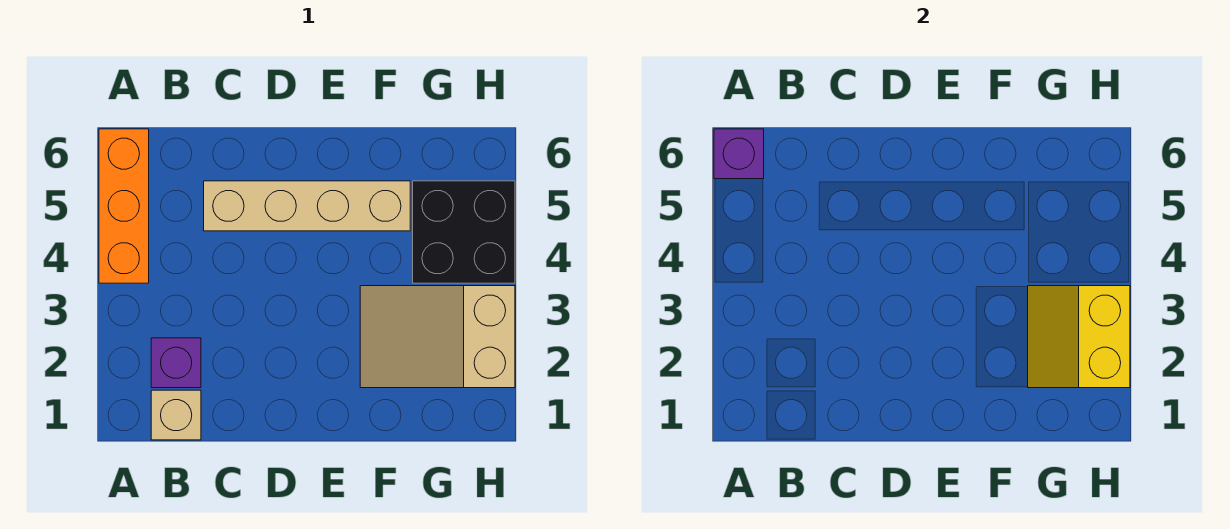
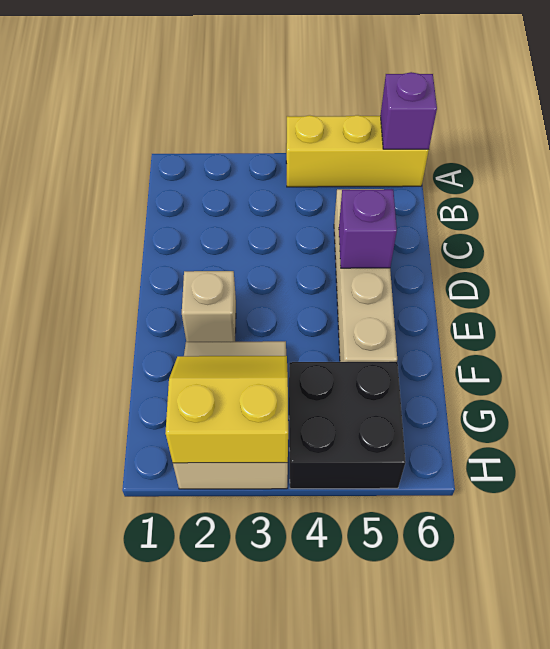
orange brick A4:A6 level 1 -> yellow brick A4:A6 level 1
tan brick B1 level 1 -> tan brick E2 level 1
purple brick B2 level 1 -> purple brick D5 level 2

